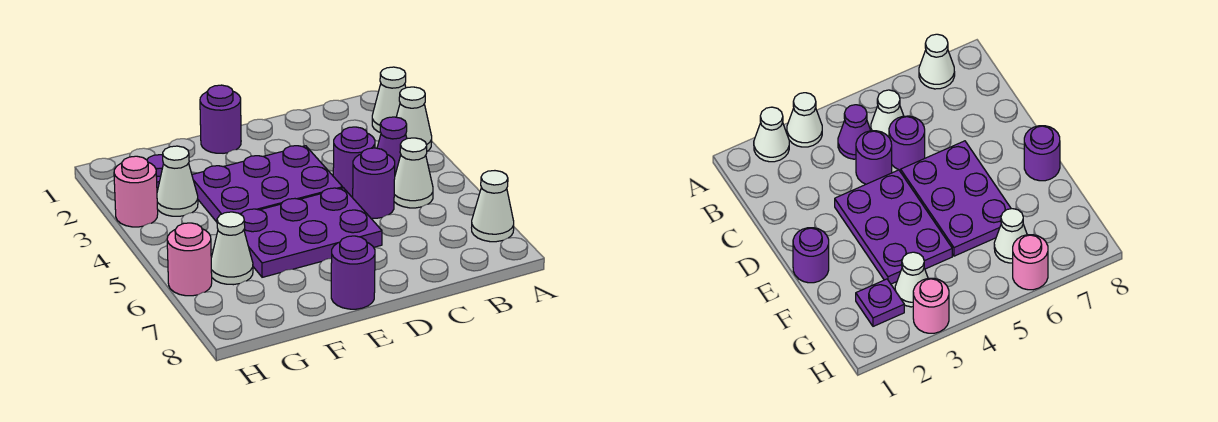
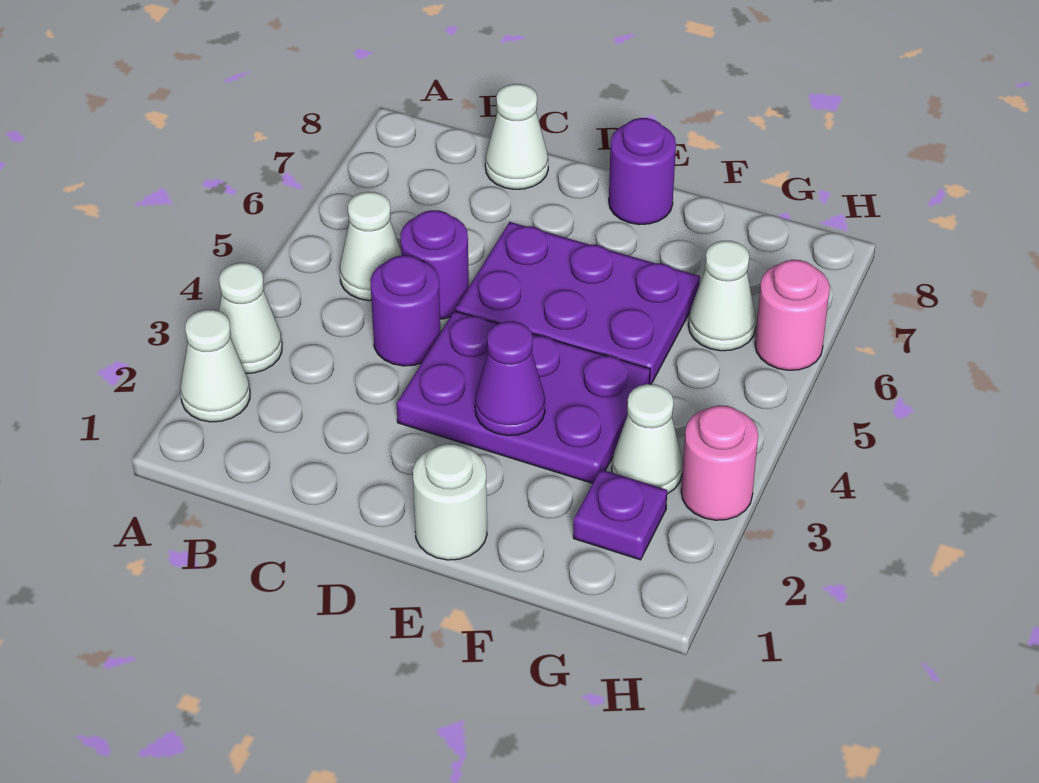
white cone A7 level 1 -> white cone C8 level 1
purple cone B4 level 1 -> purple cone E3 level 2
purple round brick E1 level 1 -> white round brick E1 level 1

